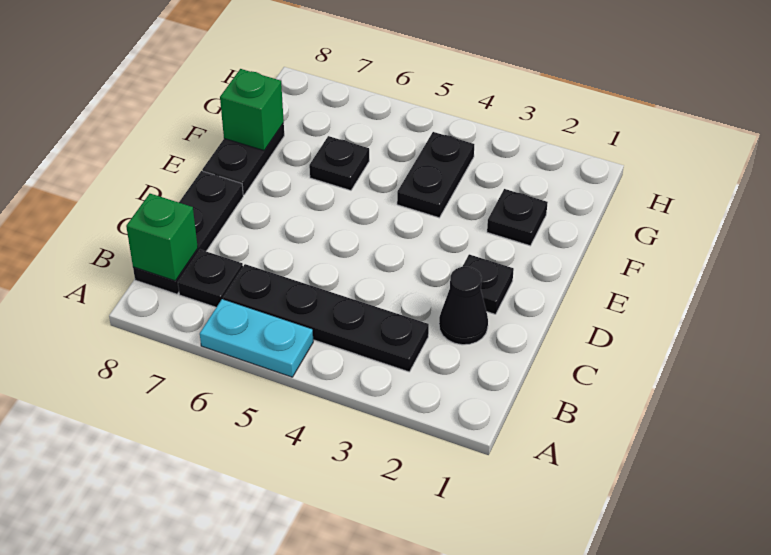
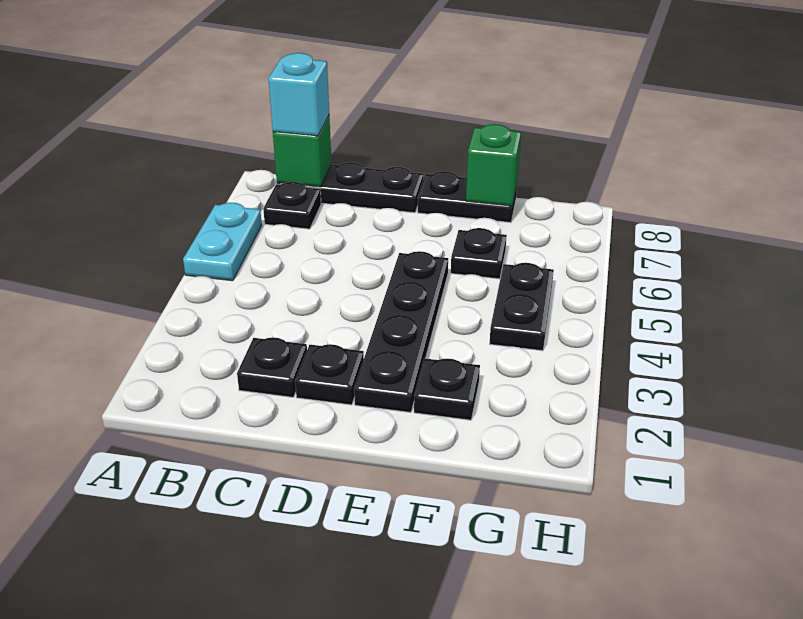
black plate B3:B6 level 1 -> black plate E2:E5 level 1
none -> cyan brick B8 level 3
black cone C2 level 1 -> black plate C2 level 1
black plate F4:G4 level 1 -> black plate G4:G5 level 1

